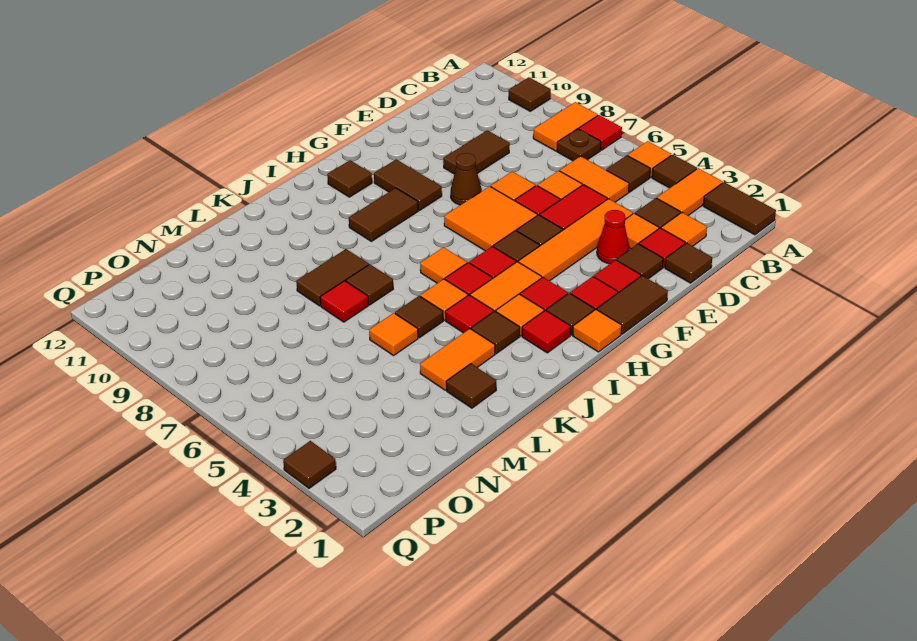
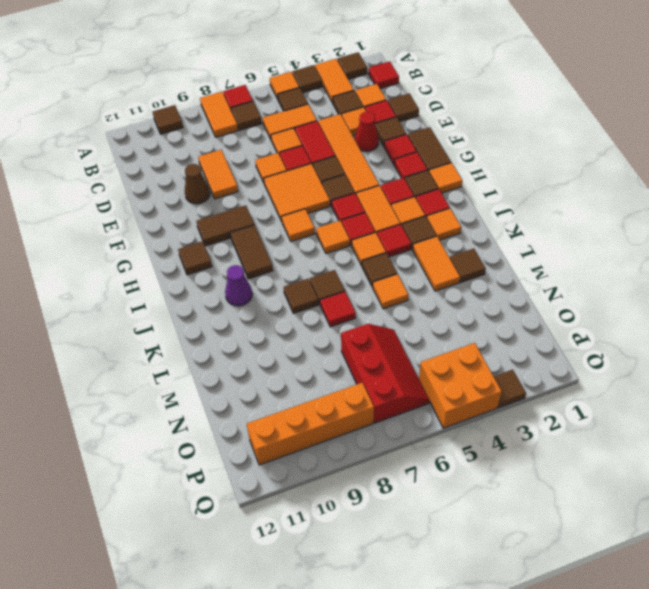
brown tile A1:A2 level 1 -> brown tile A2 level 1
none -> red tile B1 level 1
brown plate B7 level 1 -> brown tile B7 level 1
brown tile D9:E9 level 1 -> orange tile D9:E9 level 1
brown cone F8 level 1 -> brown cone E10 level 1
none -> orange tile H7 level 1
none -> orange tile J2 level 1
none -> purple cone J10 level 1
brown tile K8:L8 level 1 -> brown tile K8 level 1
none -> red slope N6:P7 level 1 top 7
none -> orange brick P4:Q5 level 1
none -> orange brick P8:P11 level 1

